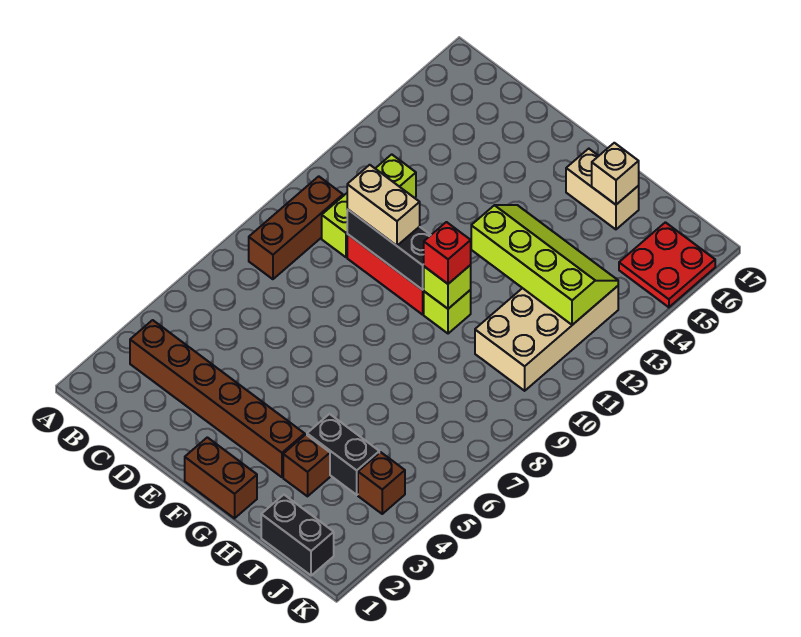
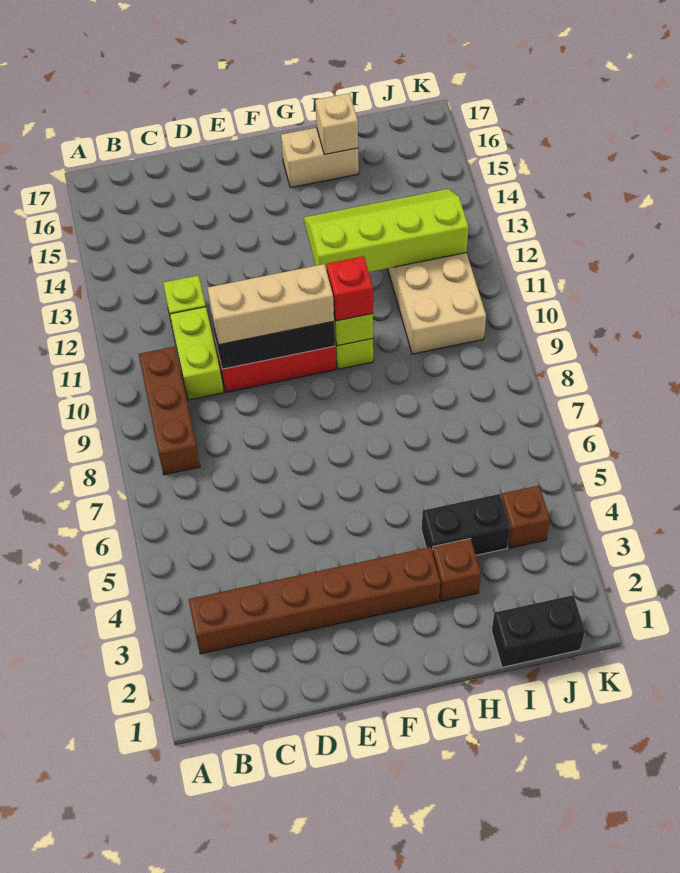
tan brick D10:E10 level 3 -> tan brick D10:F10 level 3
brown brick F1:G1 level 1 -> none
red plate J15:K16 level 1 -> none

